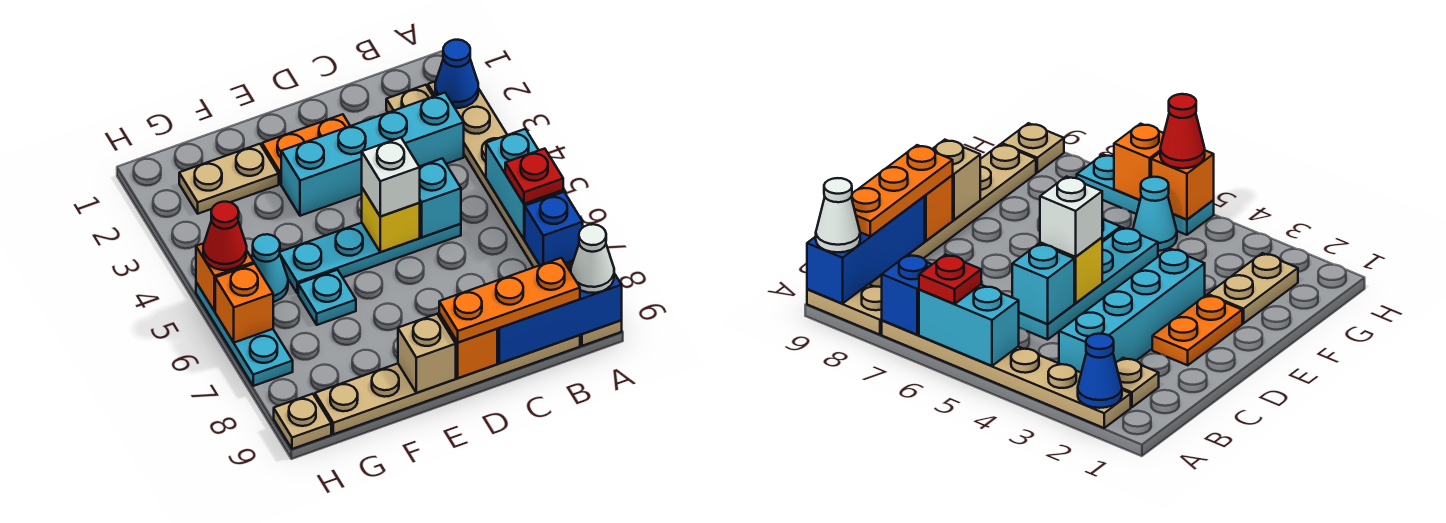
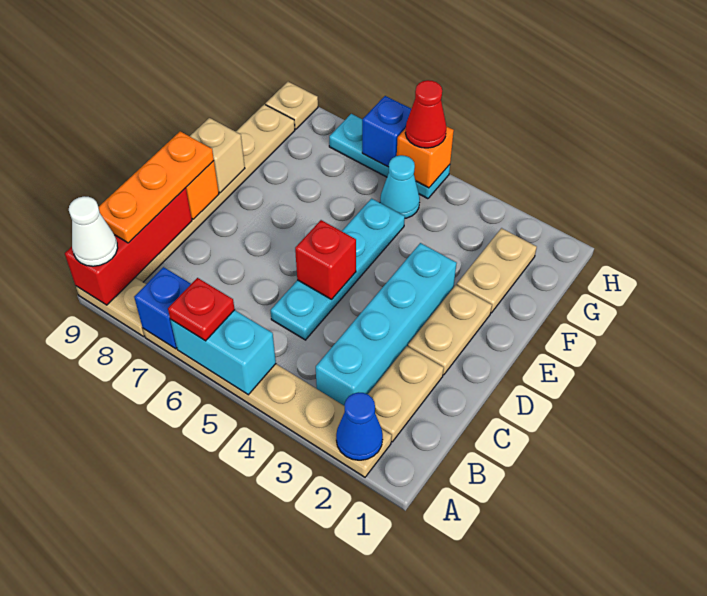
blue brick A9:C9 level 2 -> red brick A9:C9 level 2
tan plate B2 level 1 -> tan plate B2:C2 level 1
cyan brick C5 level 2 -> none
orange plate D2:E2 level 1 -> tan plate D2:E2 level 1
yellow brick D5 level 2 -> red brick D5 level 2
white brick D5 level 3 -> none
cyan plate F6 level 1 -> none
orange brick H6 level 2 -> blue brick H6 level 2

